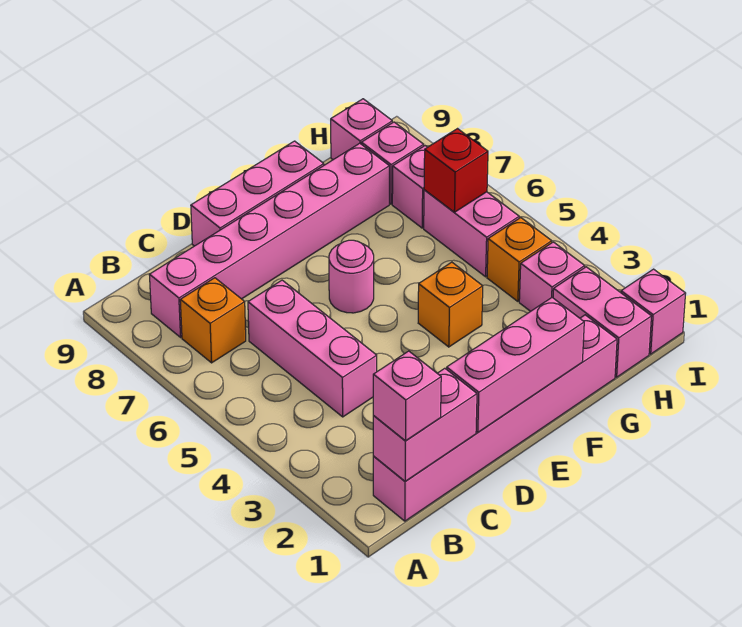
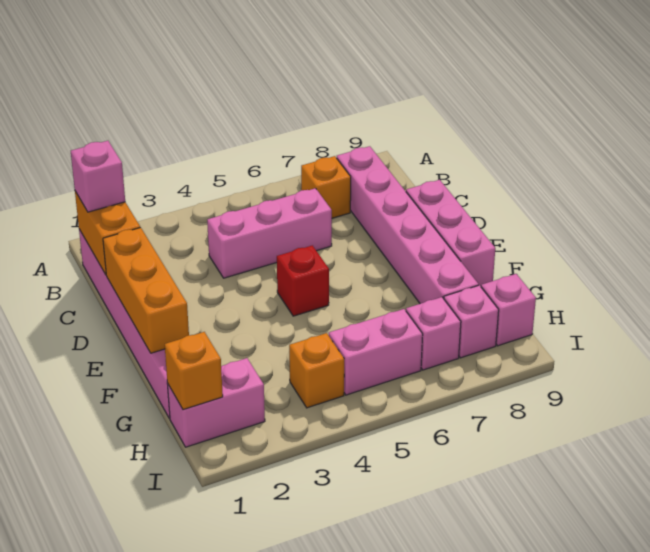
pink brick B1:C1 level 2 -> orange brick B1:C1 level 2
pink brick D1:F1 level 2 -> orange brick D1:F1 level 2
pink round brick E6 level 1 -> none
orange brick F4 level 1 -> orange brick H1 level 2
pink brick H3 level 1 -> none
red brick H6 level 2 -> red brick E5 level 1
pink brick I1 level 1 -> none

